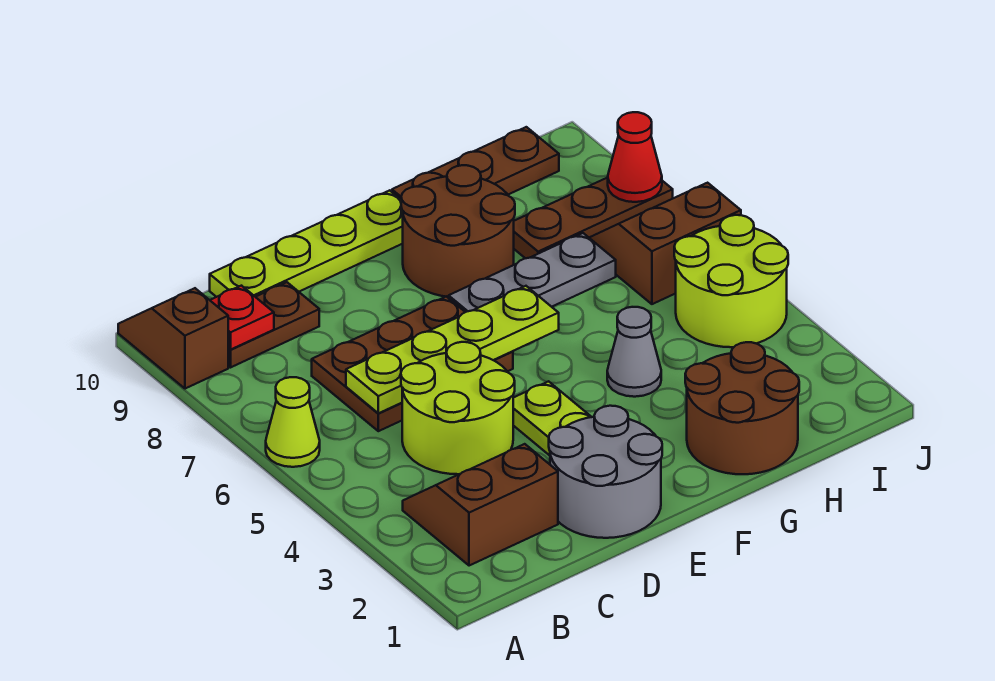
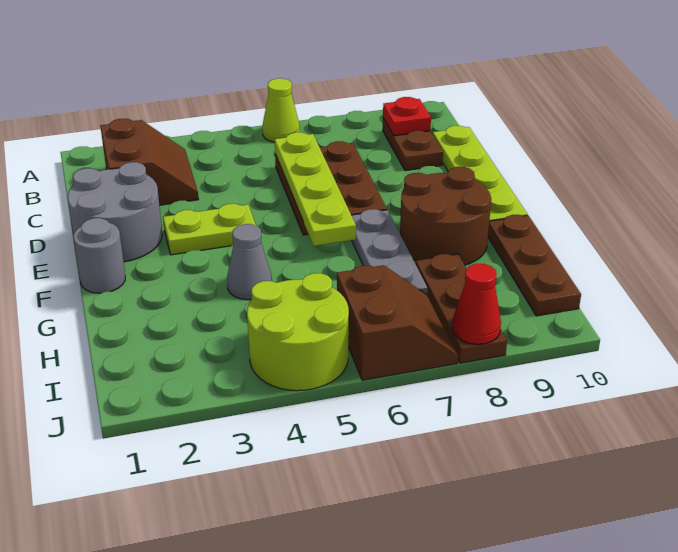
brown slope A9:A10 level 1 top 9 -> none
lime round brick C4:D5 level 1 -> none
none -> grey round brick F1 level 1
brown round brick G1:H2 level 1 -> none

